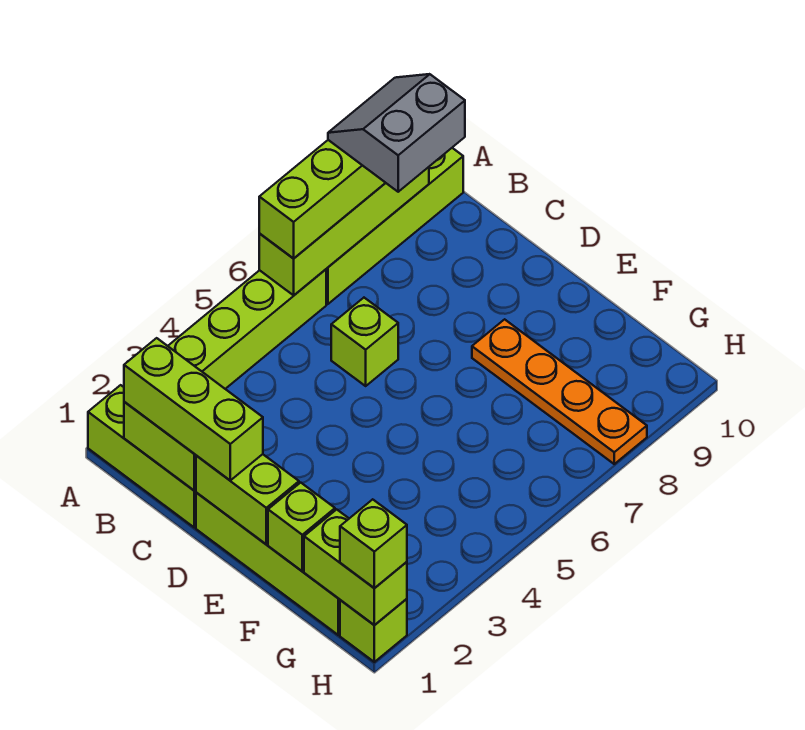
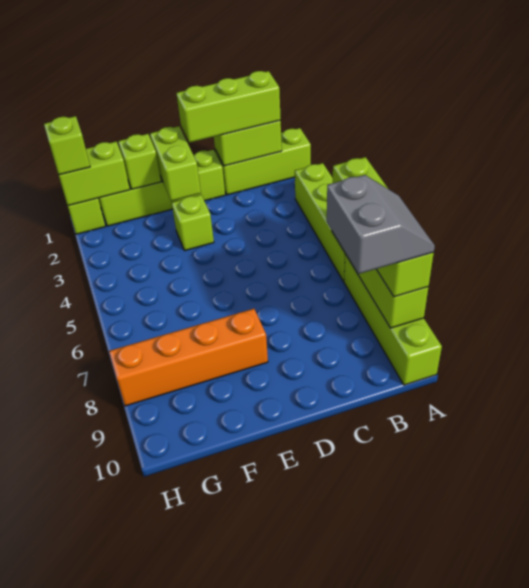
lime brick C6 level 1 -> lime brick E3 level 1
lime brick D1:E1 level 2 -> lime brick E1:E2 level 2
orange plate E8:H8 level 1 -> orange brick E8:H8 level 1

